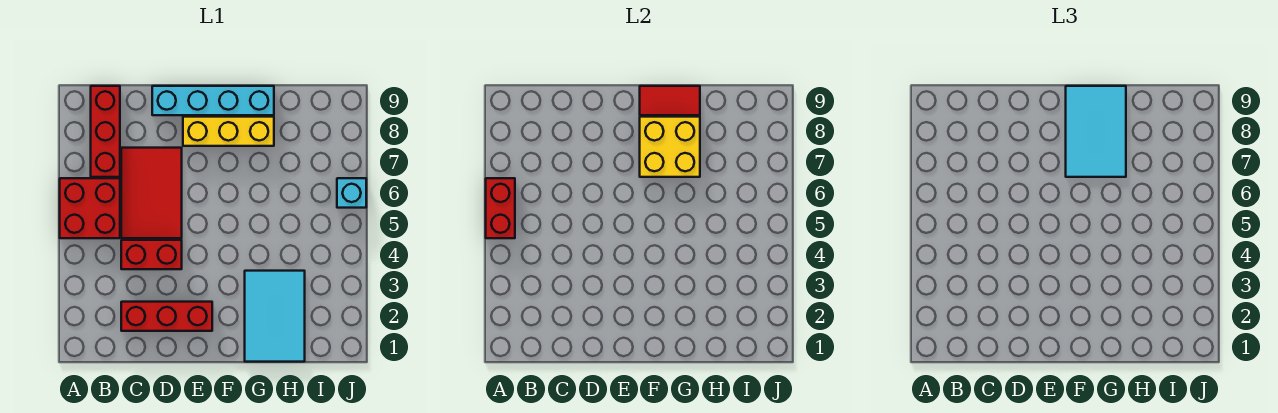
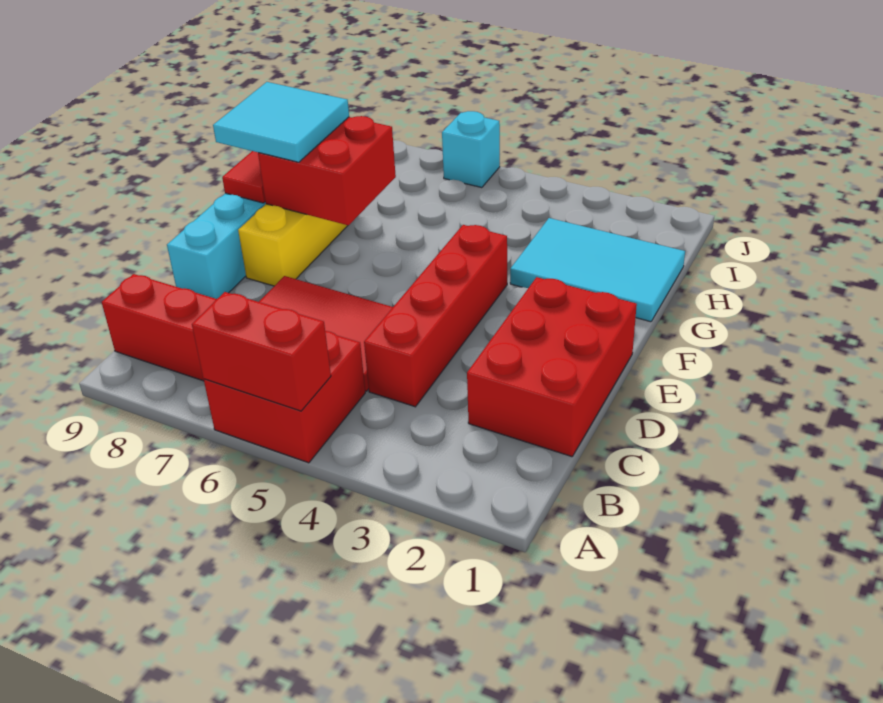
red brick C2:E2 level 1 -> red brick C1:E2 level 1
red brick C4:D4 level 1 -> red brick C4:F4 level 1
yellow brick F7:G8 level 2 -> red brick F7:G8 level 2
cyan tile F7:G9 level 3 -> cyan tile F8:G9 level 3

